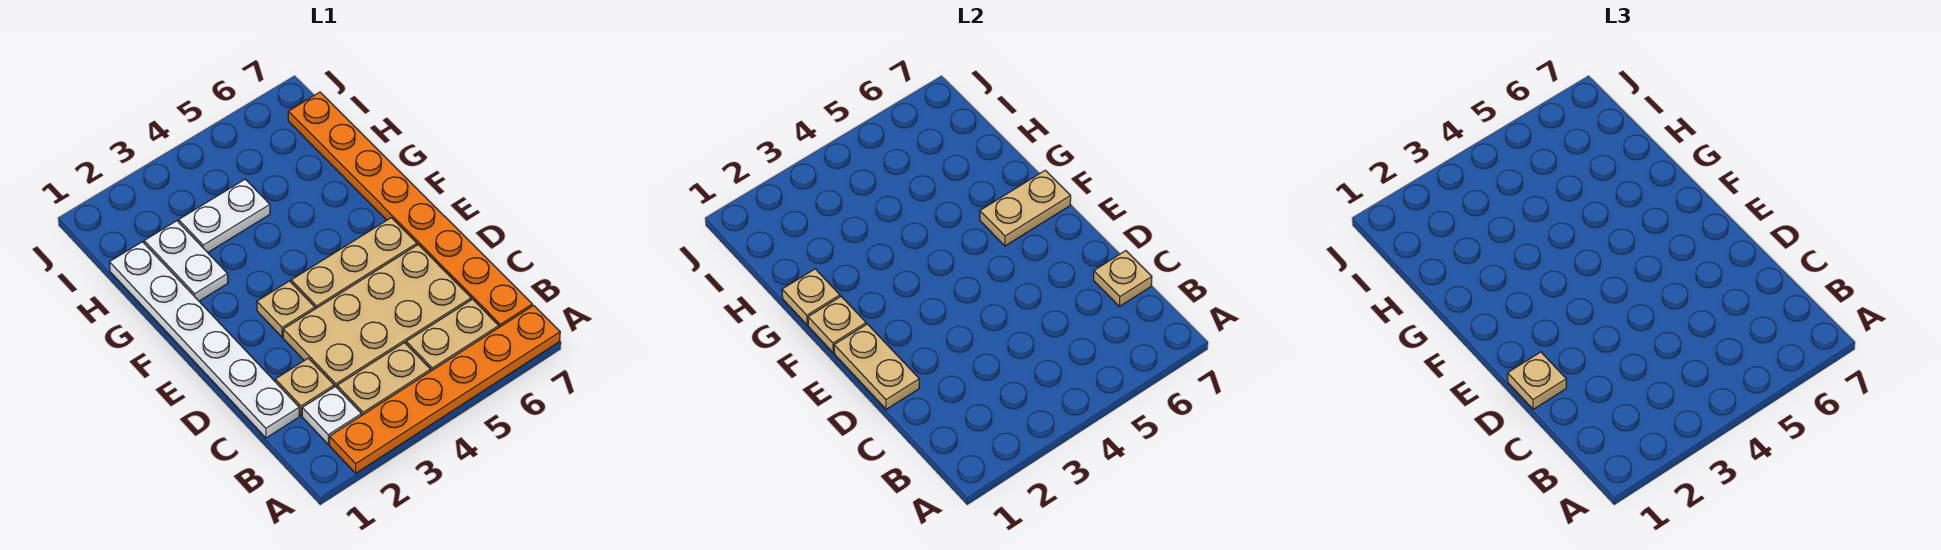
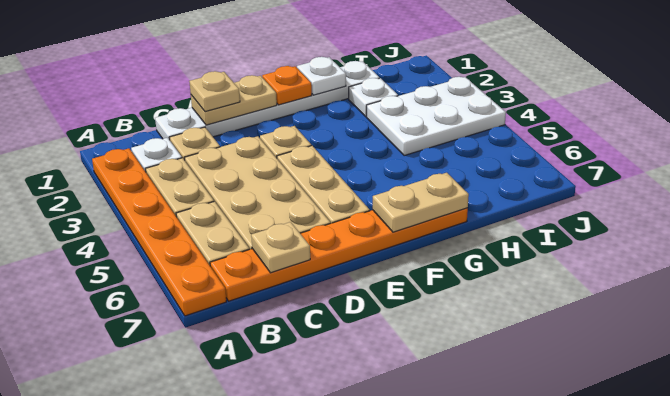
orange plate B7:I7 level 1 -> orange plate B7:G7 level 1
tan plate F1 level 2 -> orange plate F1 level 2
tan plate F6:F7 level 2 -> tan plate F7:G7 level 2
tan plate G1 level 2 -> white plate G1 level 2
white plate G2:H2 level 1 -> white plate H2 level 1
white plate H3:H4 level 1 -> white plate H3:J4 level 1

